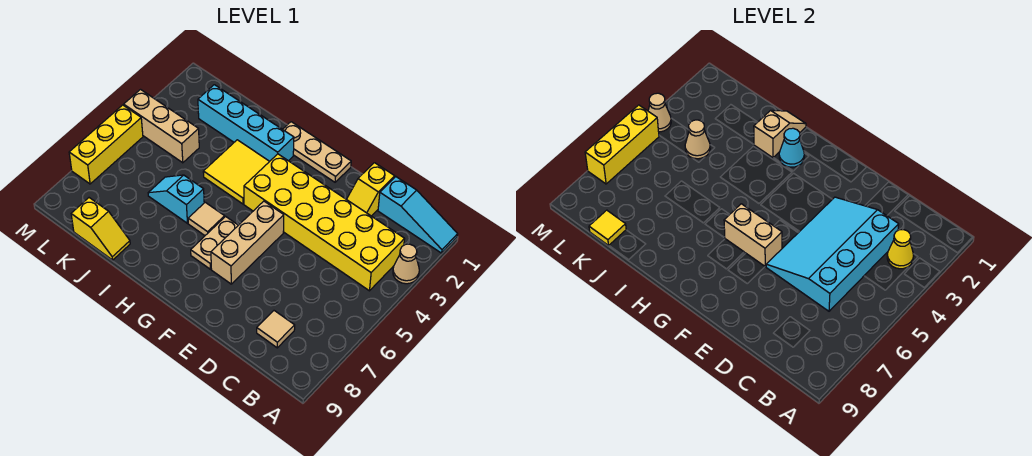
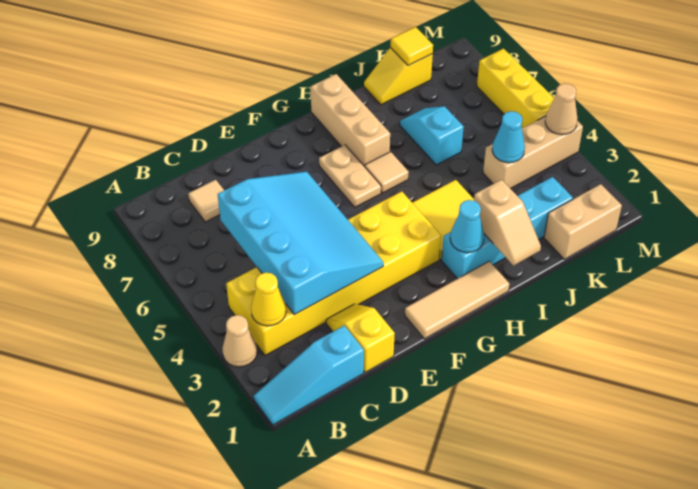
tan plate F1:H1 level 1 -> tan tile F1:H1 level 1
tan brick F5:F7 level 1 -> tan brick H7:H9 level 1
tan brick F6:G6 level 2 -> tan brick K1:L1 level 1
cyan slope I6:J6 level 1 top I -> cyan slope J6:J7 level 1 top 6
tan cone K4 level 2 -> cyan cone K4 level 2
yellow brick M5:M7 level 2 -> none

